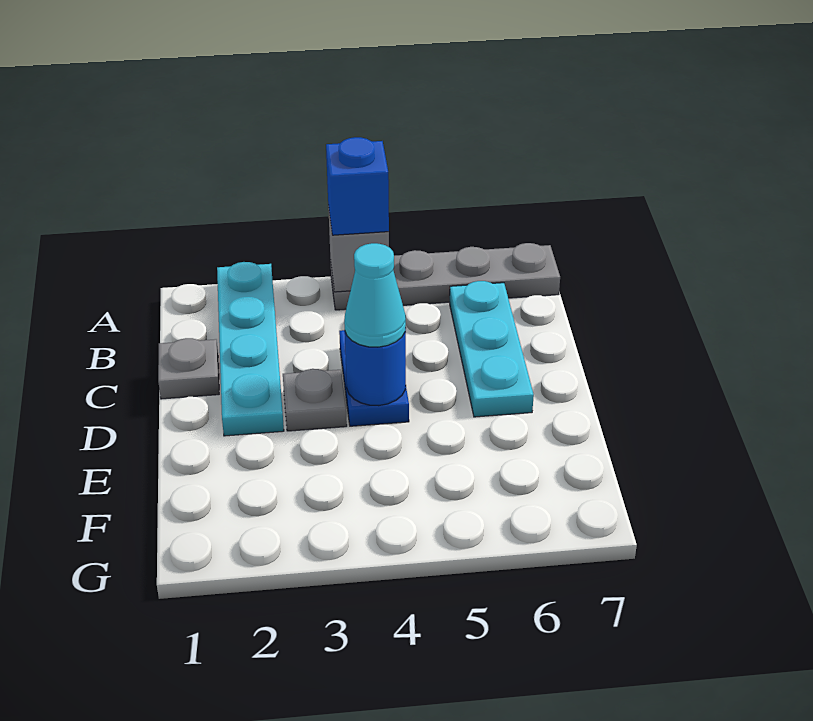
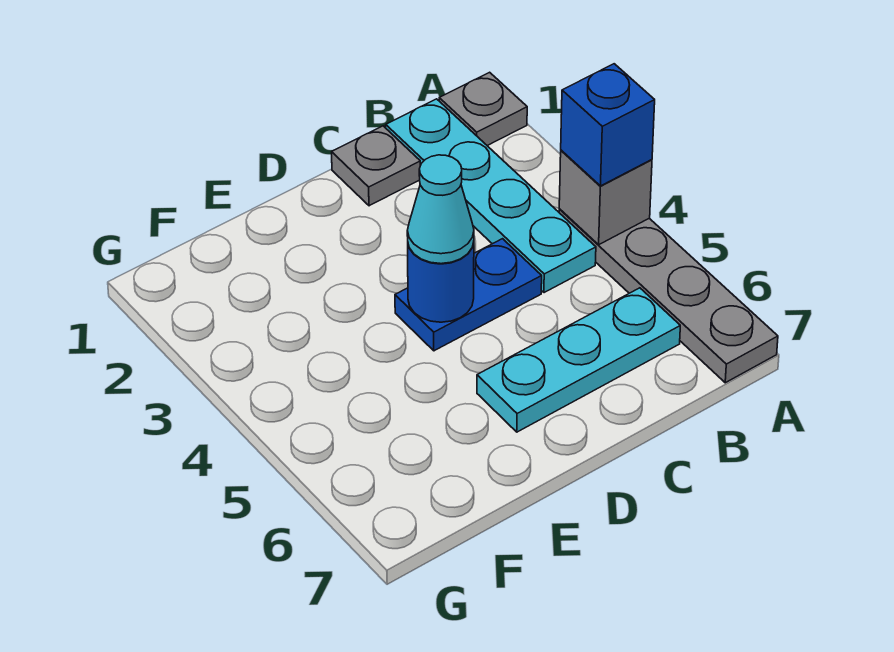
cyan plate A2:D2 level 1 -> cyan plate B1:B4 level 1
grey plate D3 level 1 -> grey plate A1 level 1

